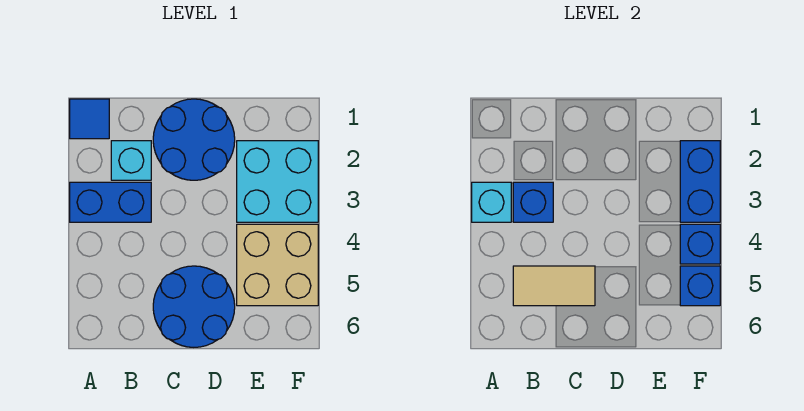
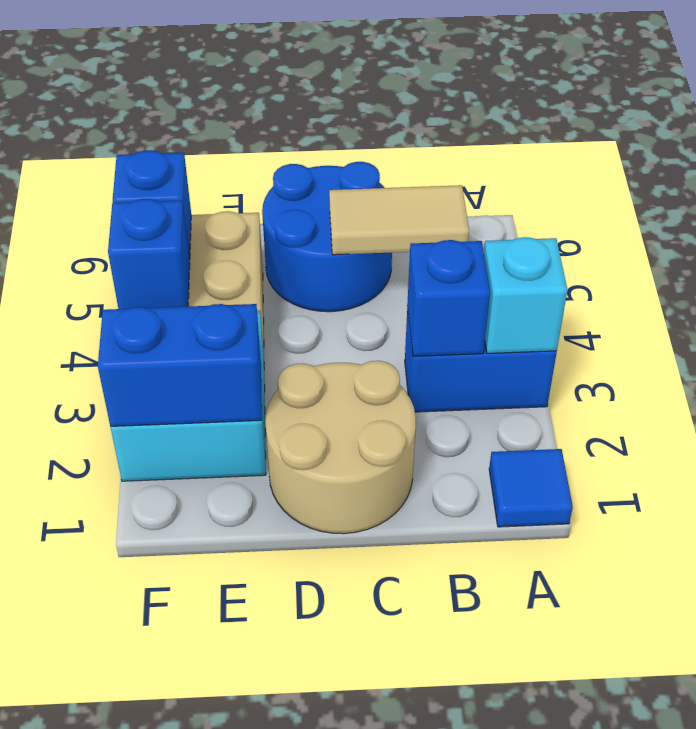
cyan brick B2 level 1 -> none
blue round brick C1:D2 level 1 -> tan round brick C1:D2 level 1
blue brick F2:F3 level 2 -> blue brick E2:F2 level 2

